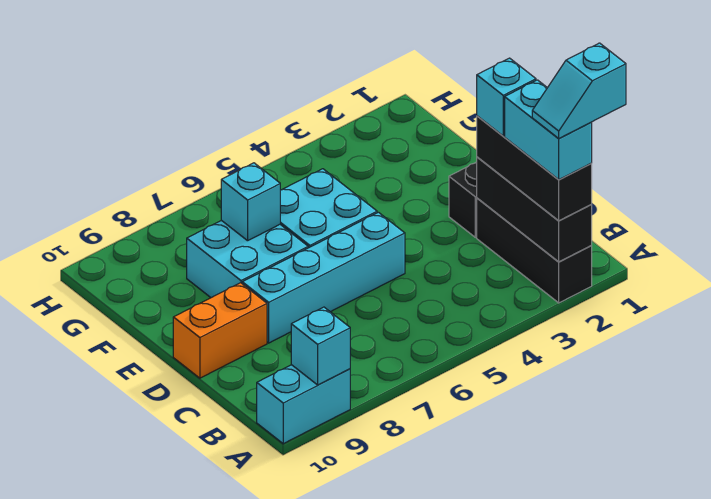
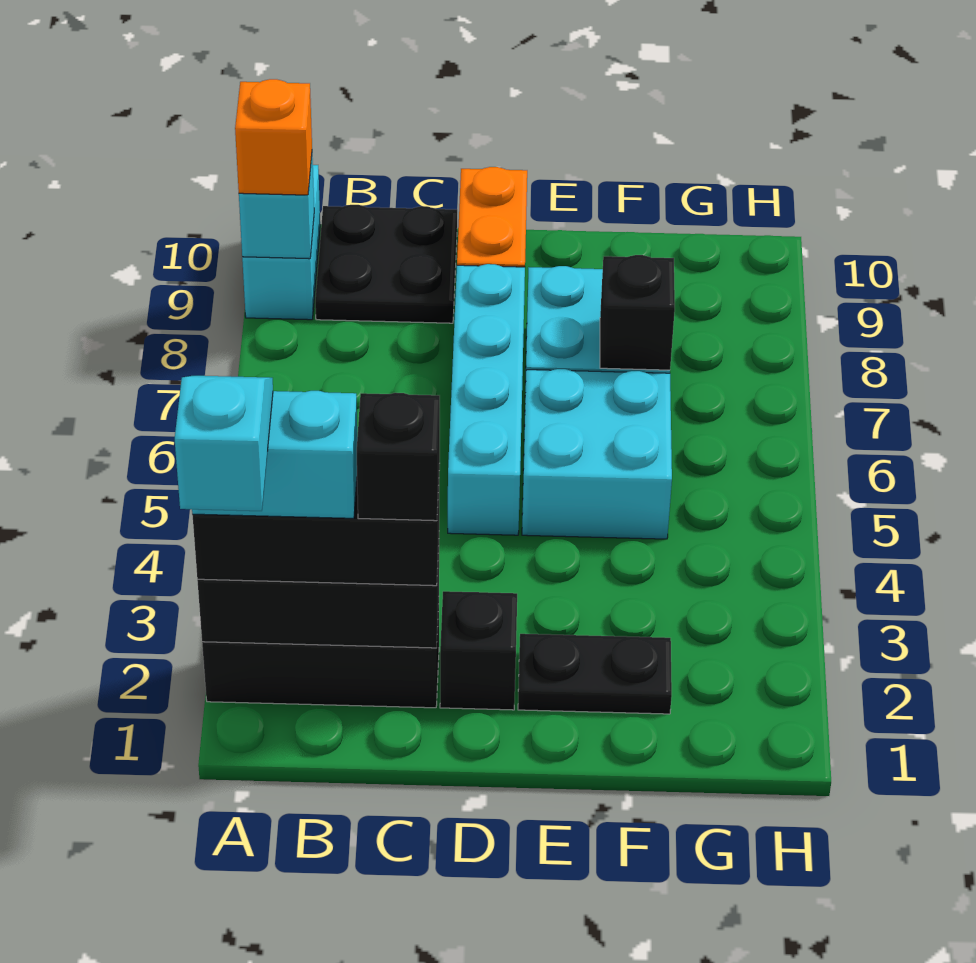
none -> orange brick A9 level 3
none -> black plate B9:C10 level 1
cyan brick C2 level 4 -> black brick C2 level 4
none -> black plate E2:F2 level 1
cyan brick F7 level 2 -> black brick F7 level 2

